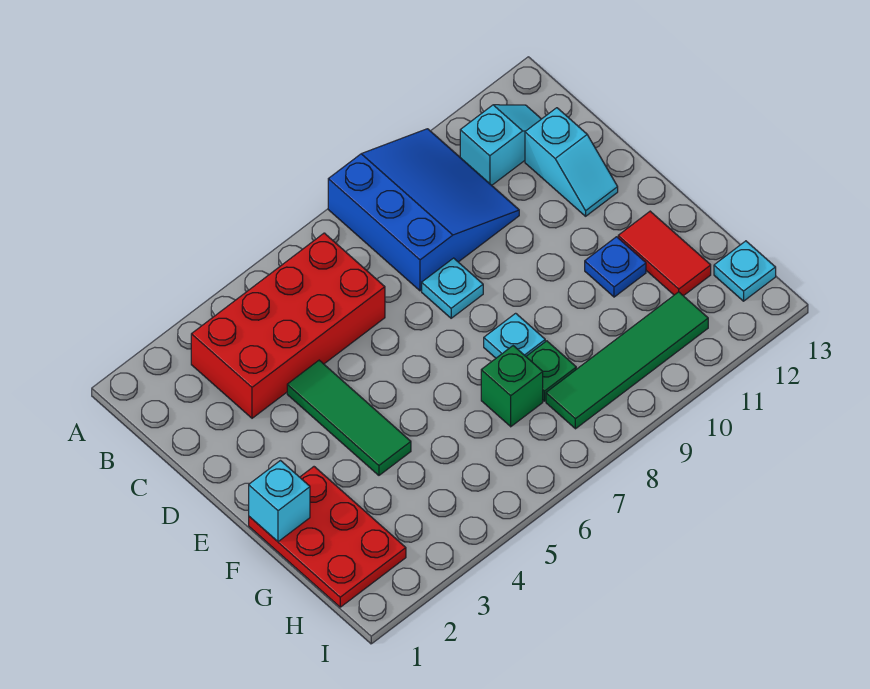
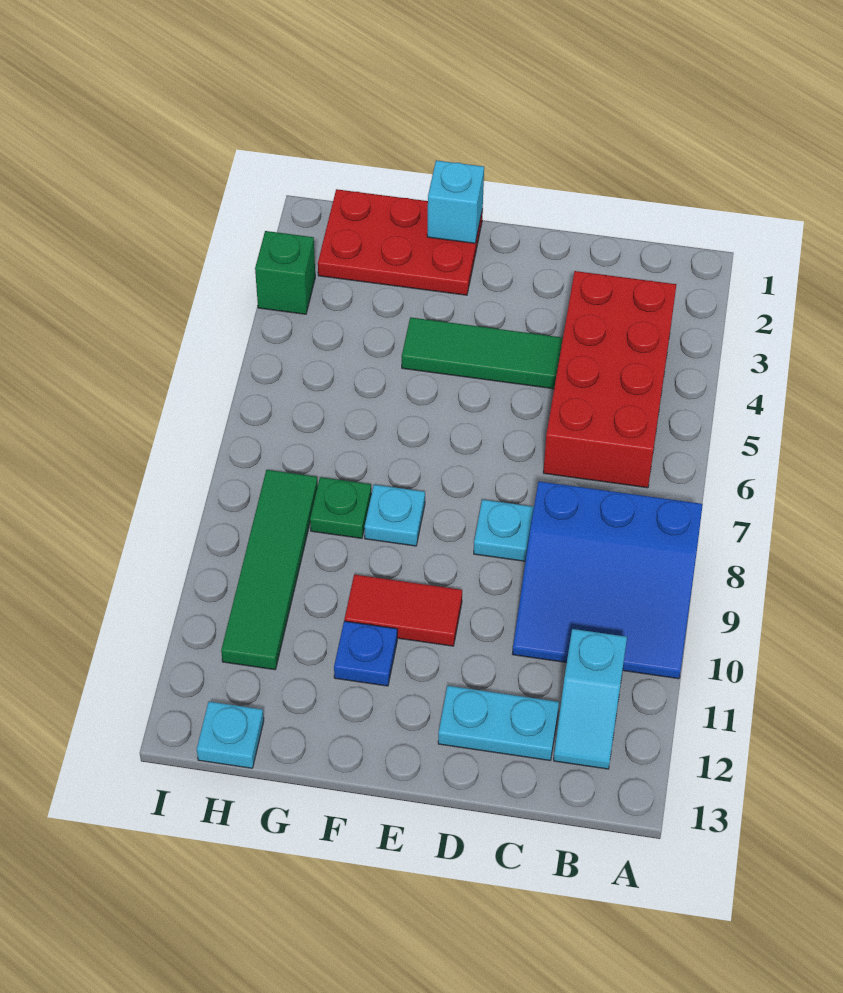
cyan slope C12:D12 level 1 top C -> cyan plate C12:D12 level 1
red tile F12:G12 level 1 -> red tile E10:F10 level 1
green brick G7 level 1 -> green brick I3 level 1

